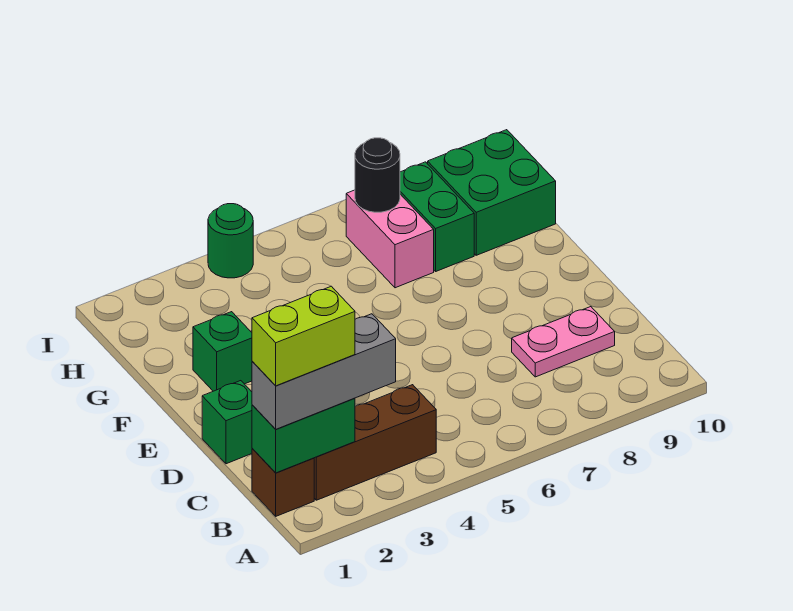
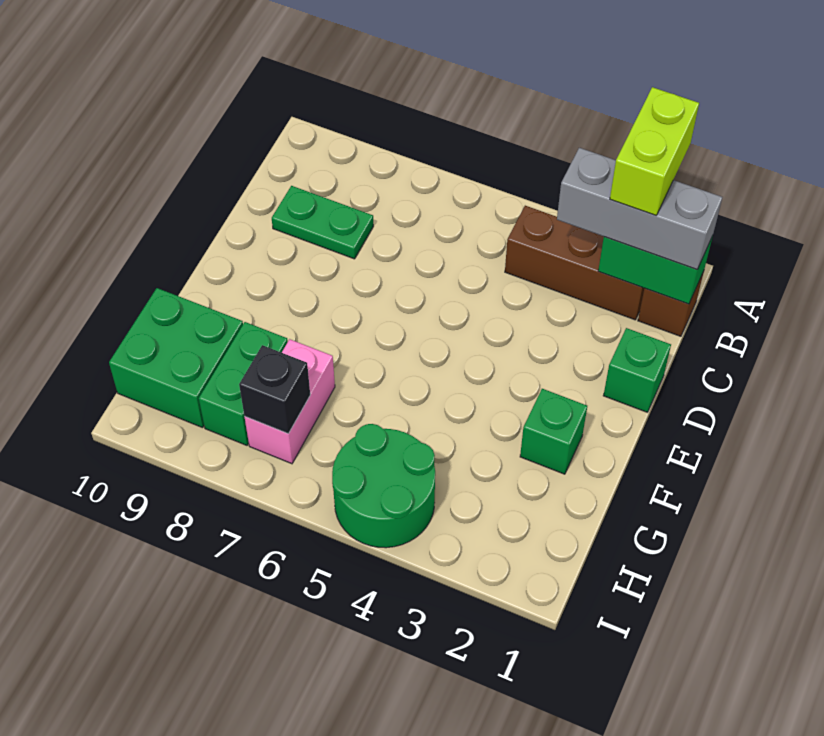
lime brick B1:B2 level 4 -> lime brick A2:B2 level 4
pink plate C8:C9 level 1 -> green plate C8:C9 level 1
black round brick H7 level 2 -> black brick H7 level 2
green round brick I4 level 1 -> green round brick H4:I5 level 1

